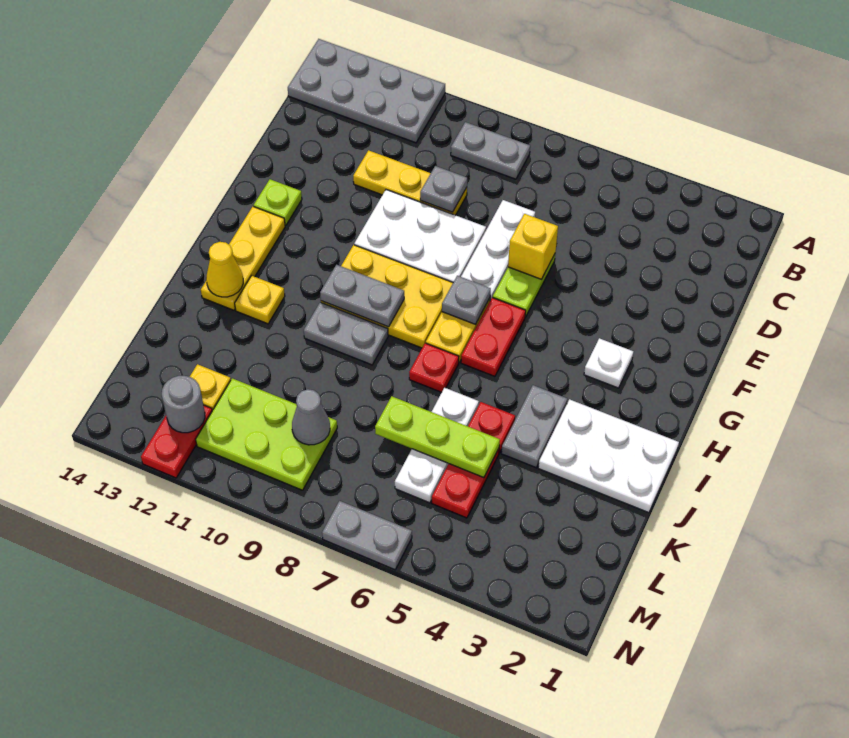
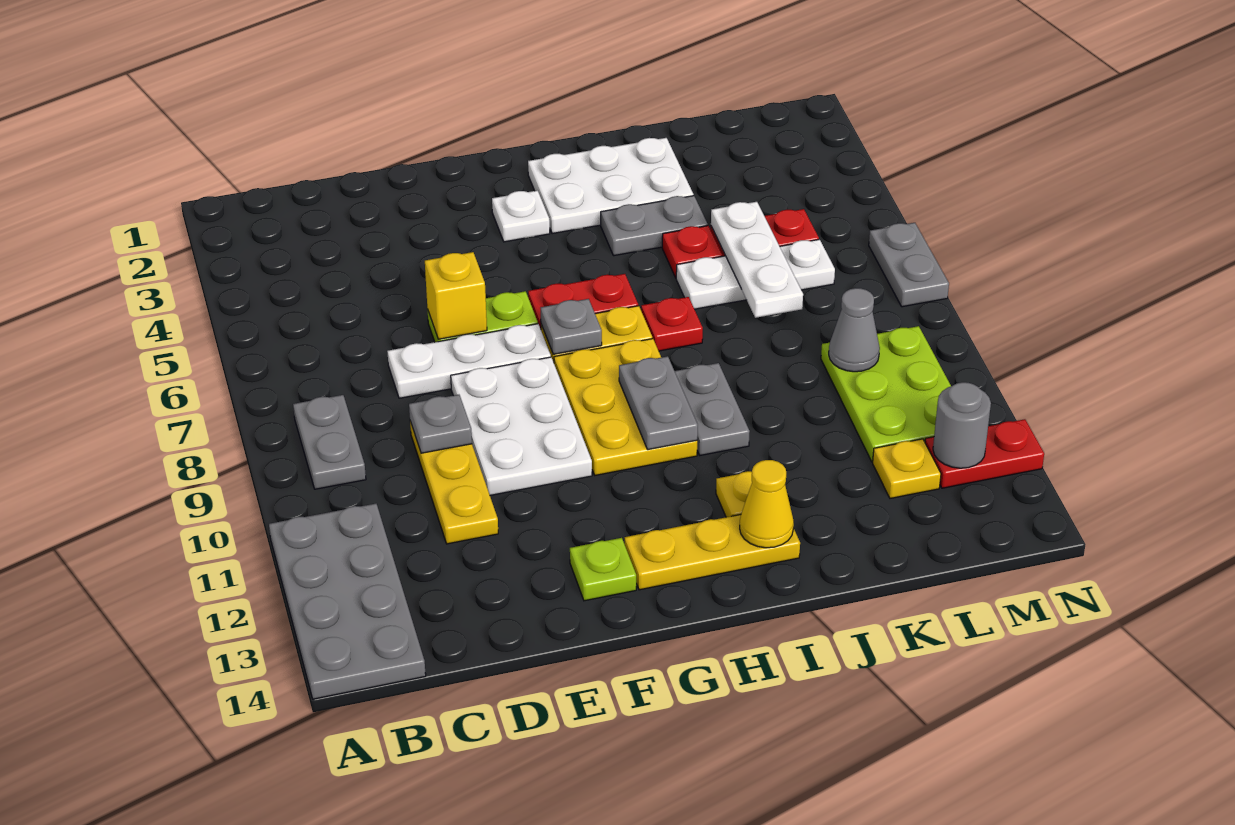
white plate I1:J3 level 1 -> white plate H2:J3 level 1
lime plate K5:K7 level 2 -> white plate K5:K7 level 2

